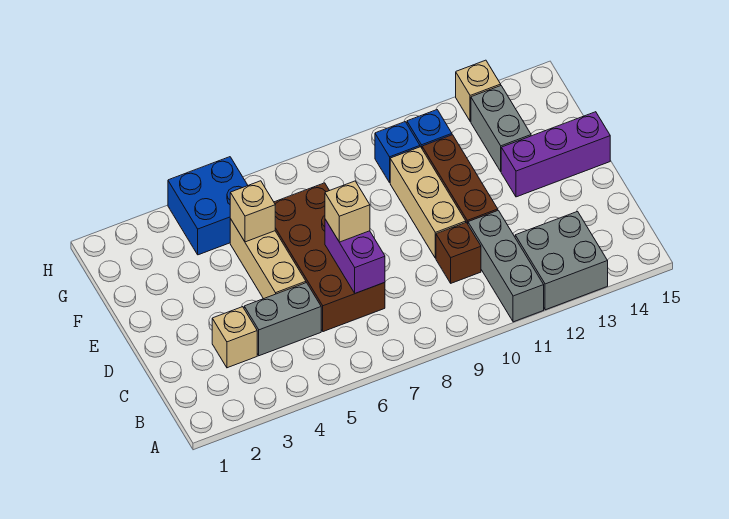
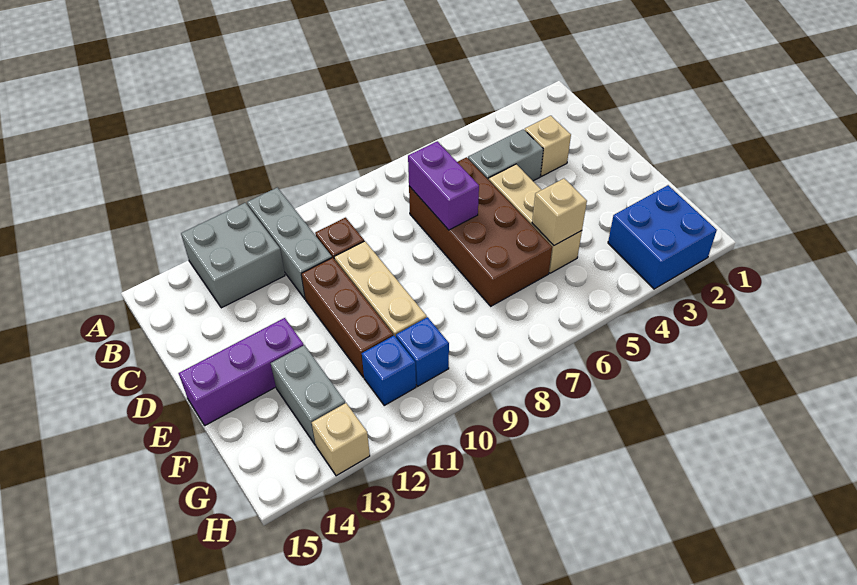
tan brick D7 level 3 -> none
blue brick G4:H5 level 1 -> blue brick G2:H3 level 1

